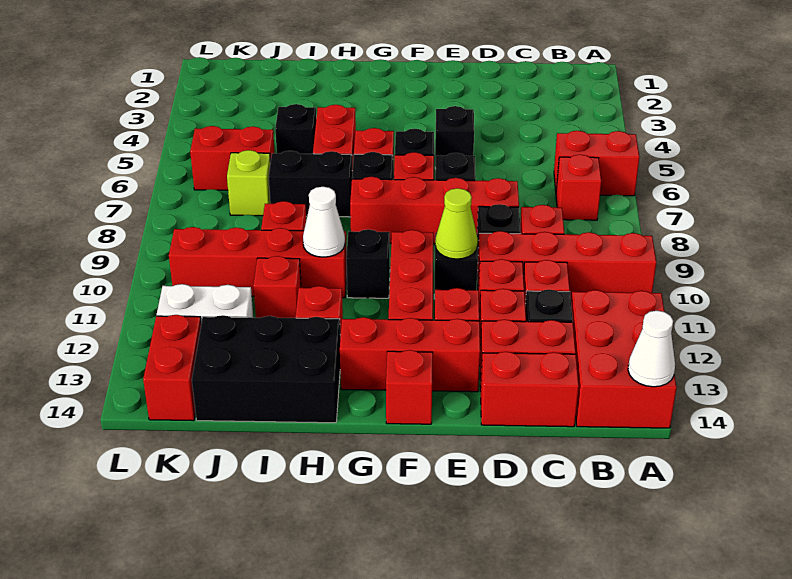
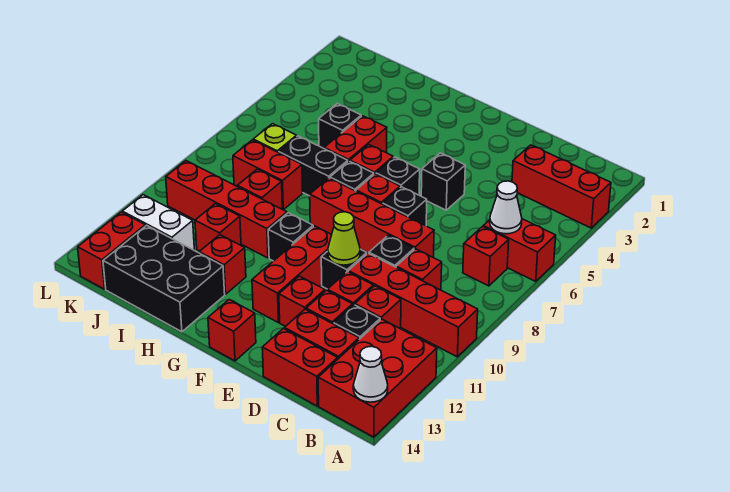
red brick E13:G13 level 1 -> red brick A3:C3 level 1
white cone H10 level 2 -> white cone B6 level 2
red brick J6:K6 level 1 -> red brick I8:J8 level 1

